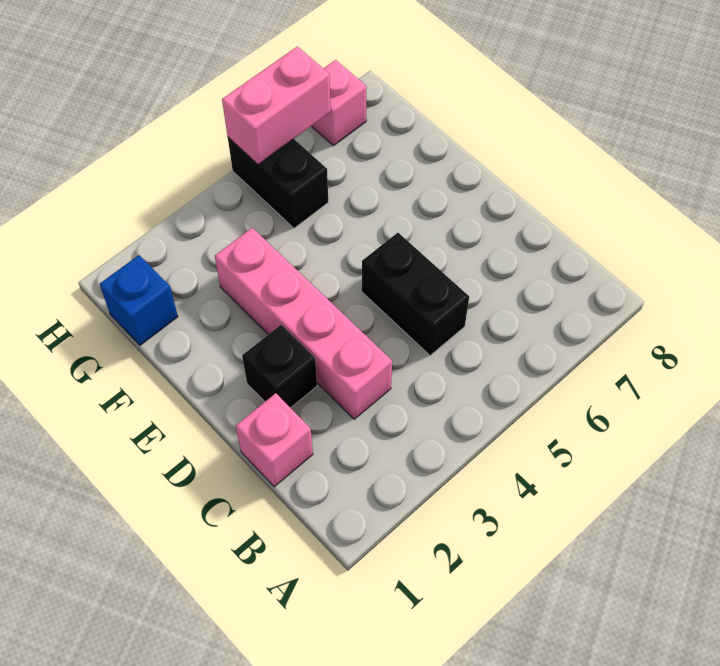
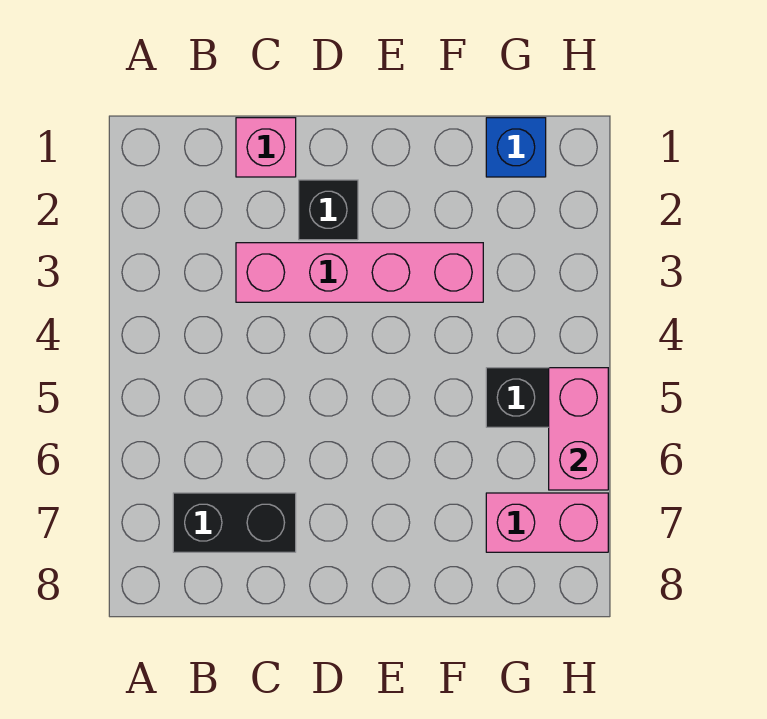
black brick C5:D5 level 1 -> black brick B7:C7 level 1
pink brick H7 level 1 -> pink brick G7:H7 level 1

